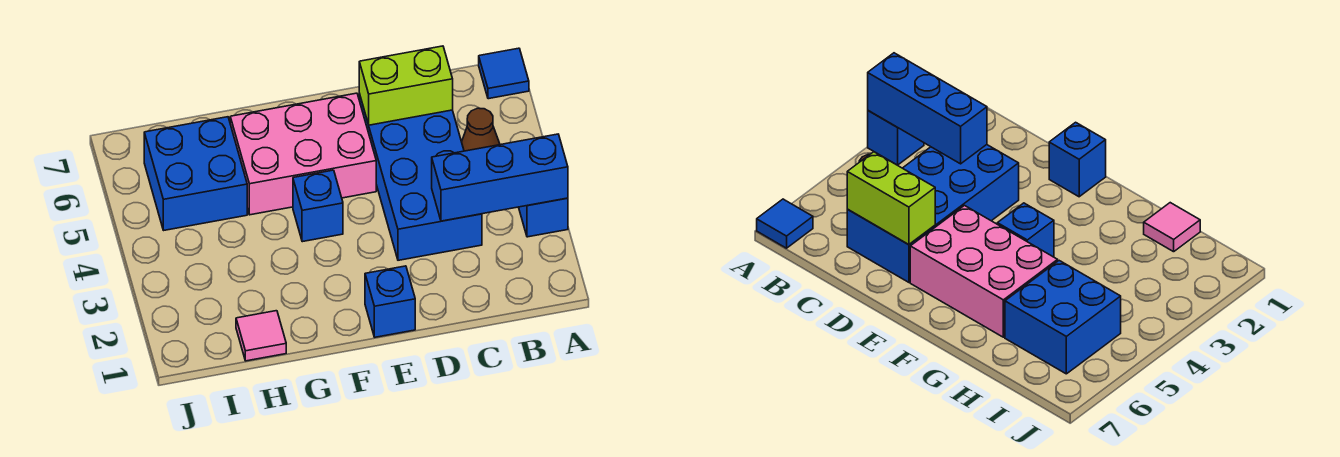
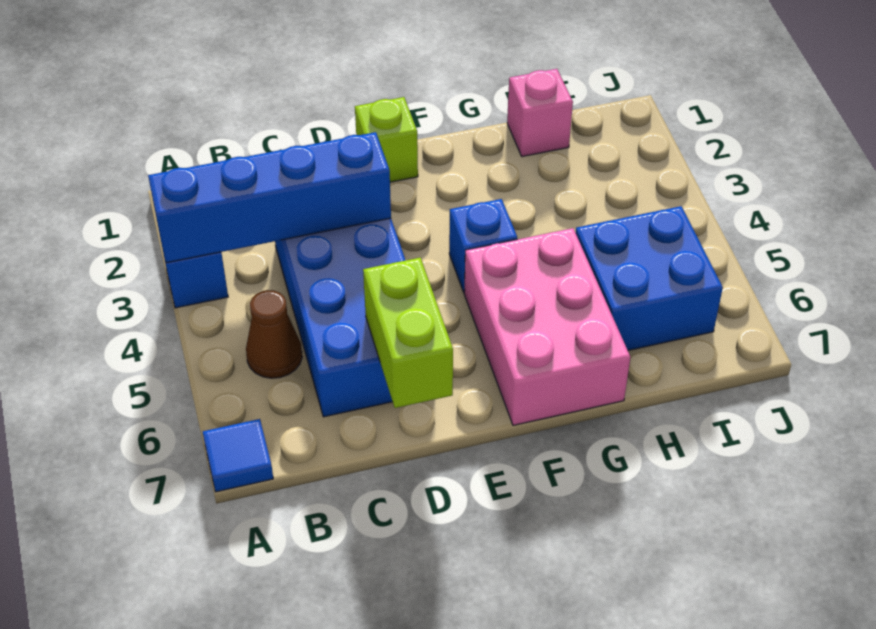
blue brick A3:C3 level 2 -> blue brick A3:D3 level 2
lime brick C6:D6 level 2 -> lime brick D6:D7 level 2
blue brick E1 level 1 -> lime brick E1 level 1
pink brick E5:G6 level 1 -> pink brick F5:G7 level 1
pink tile H1 level 1 -> pink brick H1 level 1

